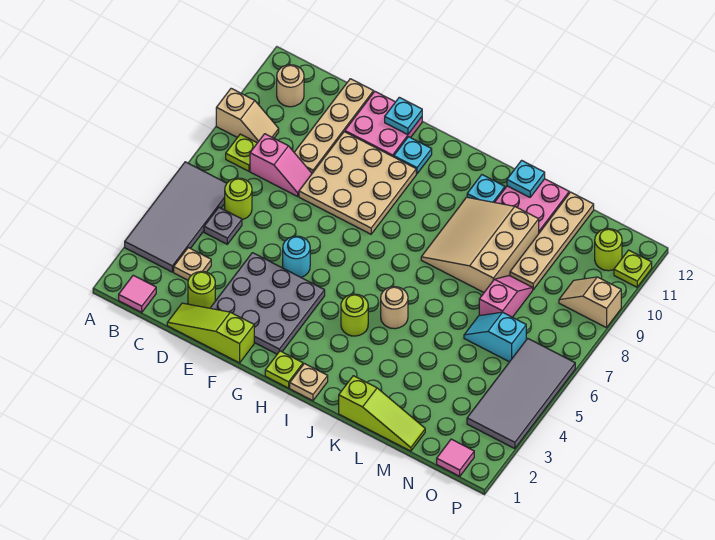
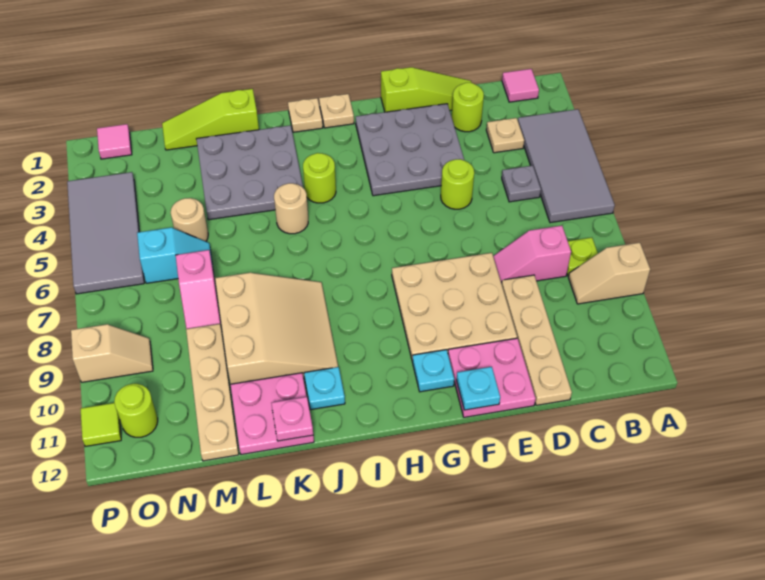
tan round brick B11 level 1 -> tan round brick M5 level 1
lime round brick C6 level 1 -> lime round brick E5 level 1
cyan round brick F5 level 1 -> none
lime plate H1 level 1 -> tan plate H1 level 1
none -> grey plate J2:L4 level 1
cyan plate K12 level 2 -> pink plate K12 level 2
lime plate P11 level 1 -> lime tile P11 level 1

